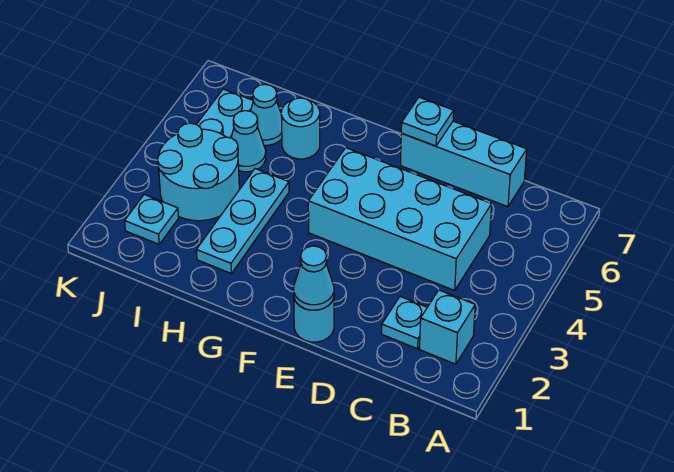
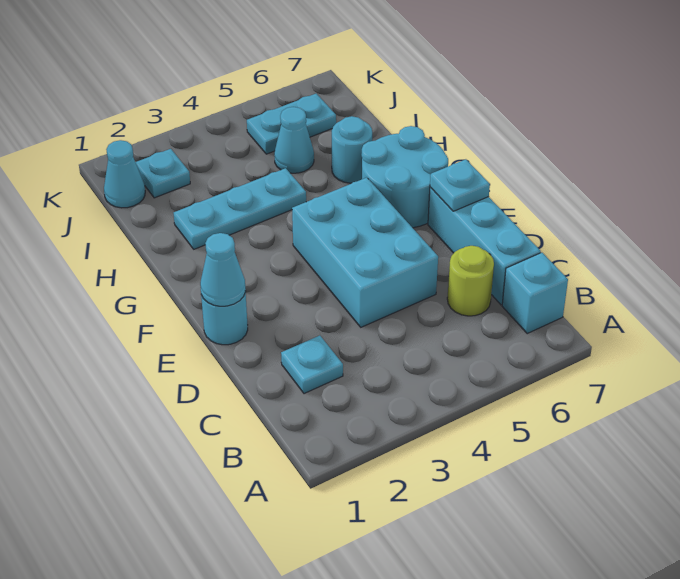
cyan brick B2 level 1 -> cyan brick B7 level 1
cyan brick C4:F5 level 1 -> cyan brick D4:F5 level 1
none -> lime round brick C6 level 1
cyan round brick I3:J4 level 1 -> cyan round brick F6:G7 level 1
cyan cone I6 level 1 -> cyan cone J1 level 1

